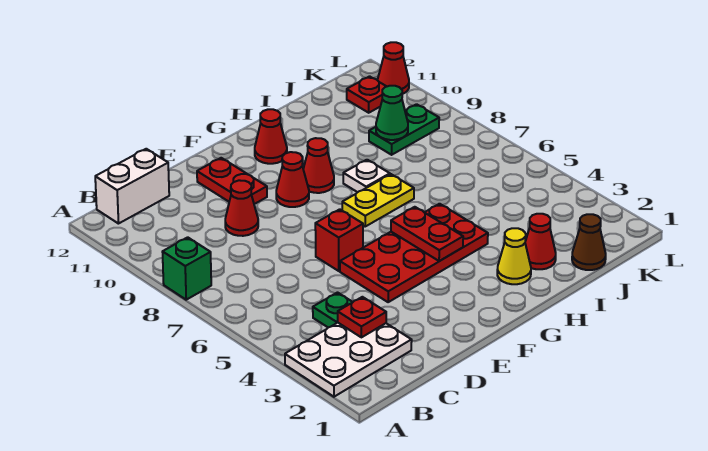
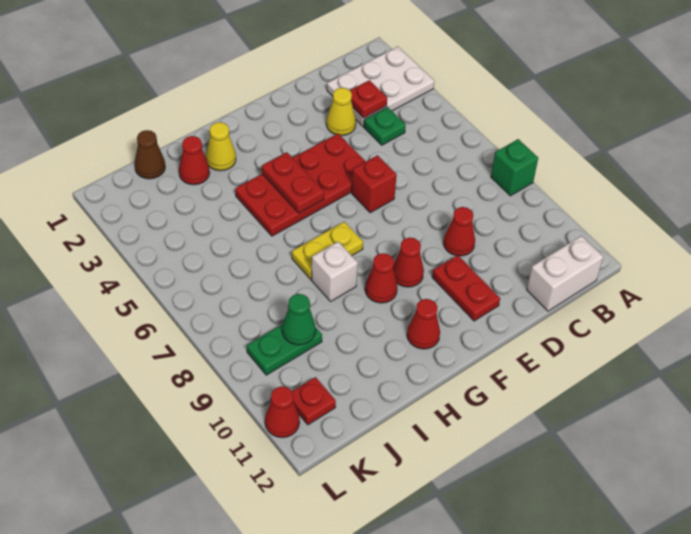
none -> yellow cone D3 level 1
white plate H8 level 1 -> white brick H8 level 1

